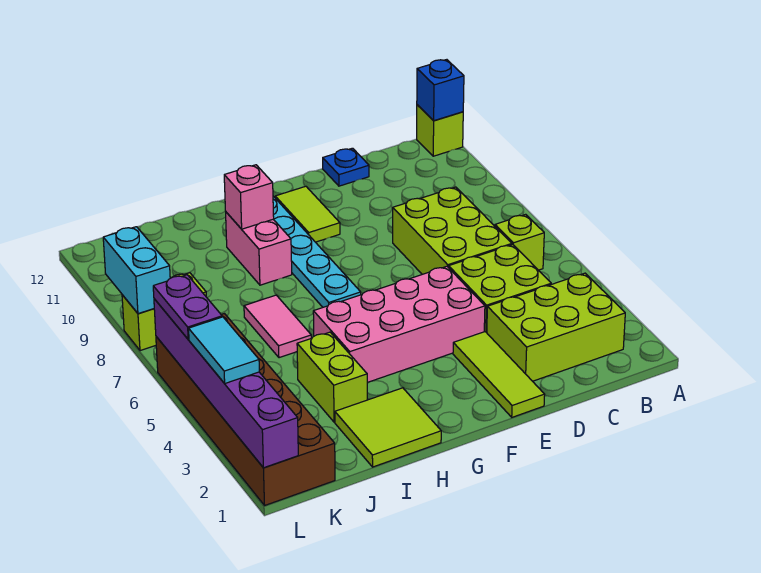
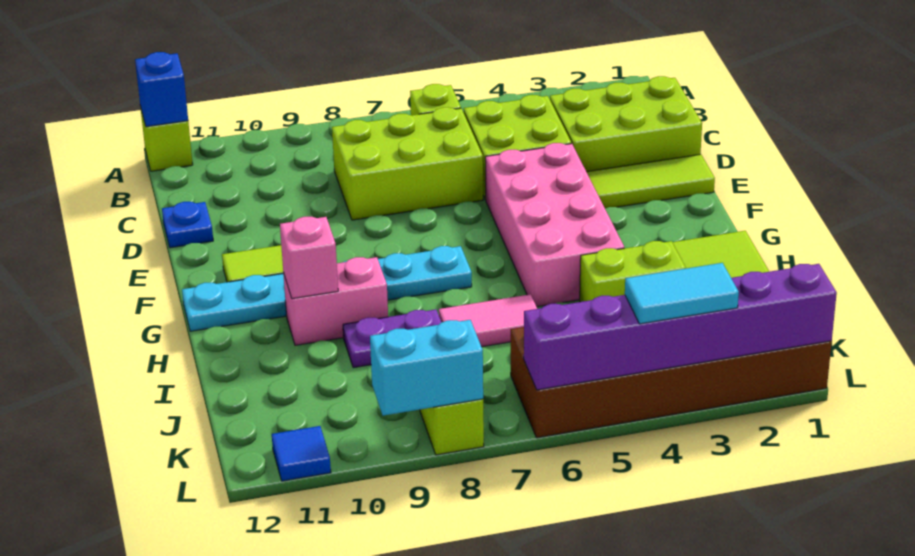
lime brick B2:D3 level 1 -> lime brick C1:D3 level 1
purple plate L5:L6 level 3 -> purple plate I8:I9 level 1
none -> blue tile L11 level 1

